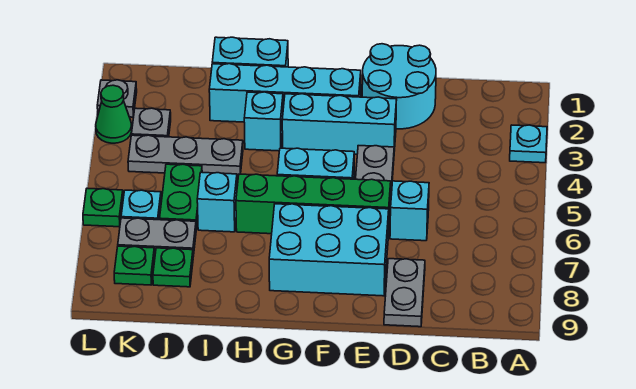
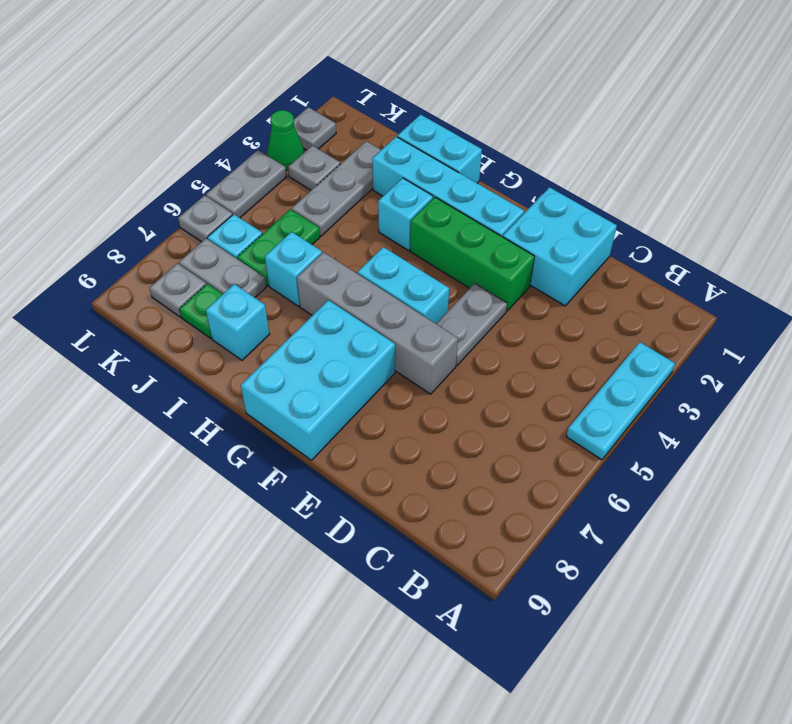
cyan plate A3 level 1 -> cyan plate A3:A5 level 1
cyan round brick D1:E2 level 1 -> cyan brick D1:E2 level 1
cyan brick D6 level 1 -> cyan brick I8 level 1
grey plate D8:D9 level 1 -> grey plate L4:L5 level 1
cyan brick E3:G3 level 1 -> green brick E3:G3 level 1
green brick E6:H6 level 1 -> grey brick E6:H6 level 1
cyan brick E7:G8 level 1 -> cyan brick F7:G9 level 1
grey plate I4:K4 level 1 -> grey plate J2:J4 level 1
green plate K8 level 1 -> grey plate K8 level 1
green plate L6 level 1 -> grey plate L6 level 1

